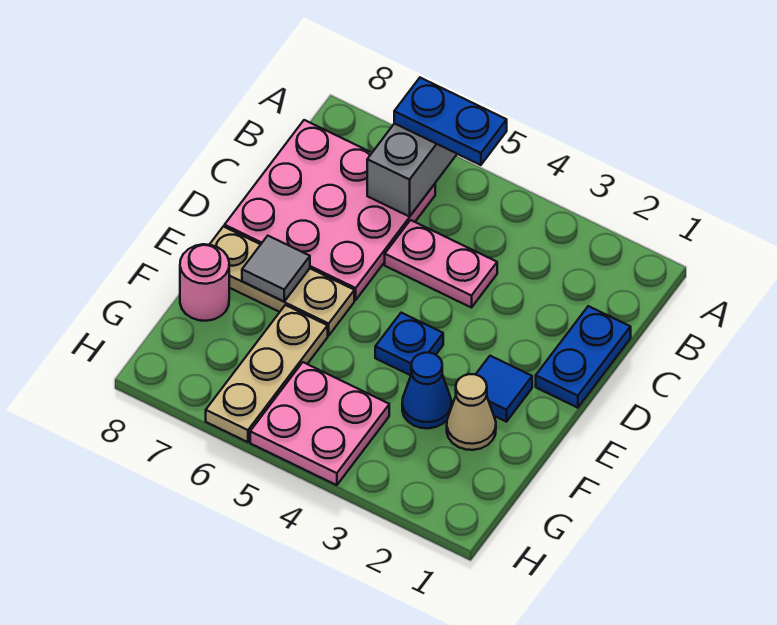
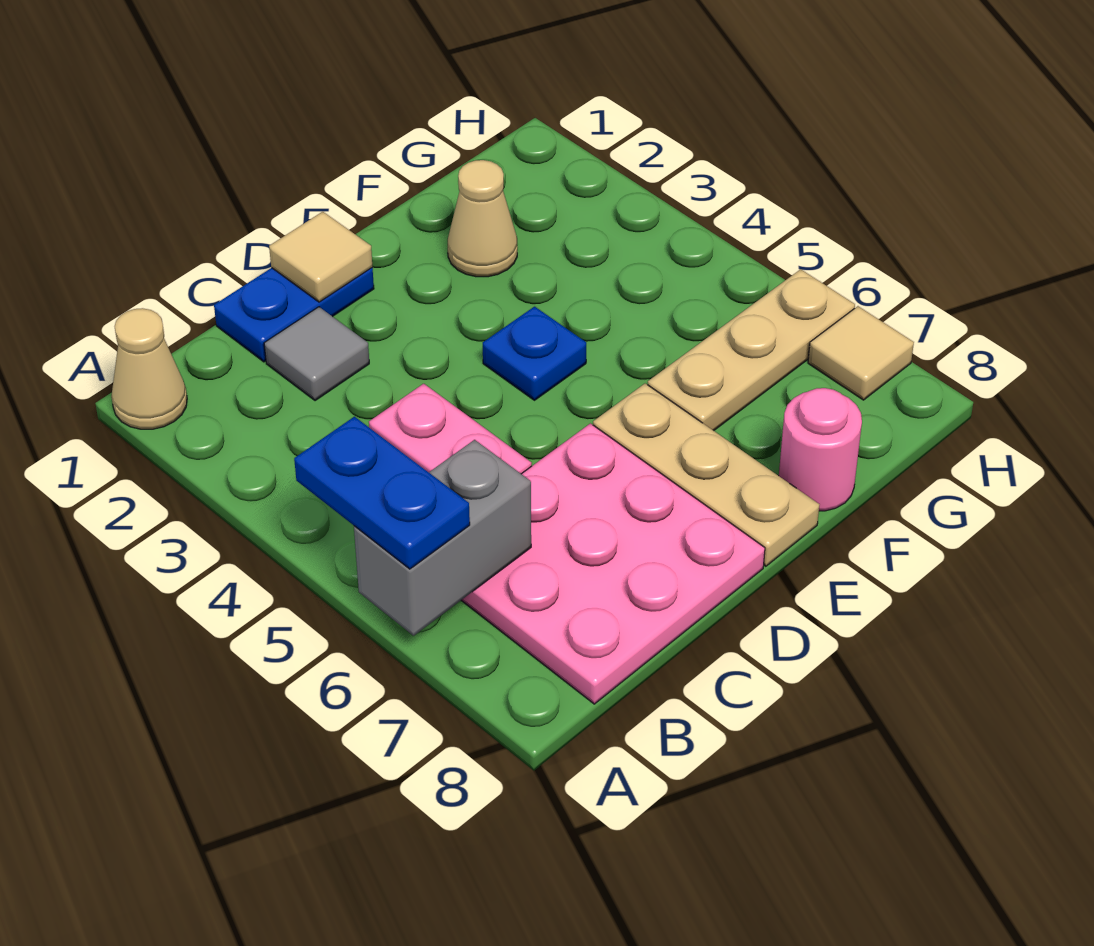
none -> tan cone A1 level 1
none -> tan tile D1 level 2
blue tile E2 level 1 -> none
grey tile E7 level 2 -> grey tile C2 level 1
blue cone F3 level 1 -> none
pink plate G4:H5 level 1 -> none
none -> tan tile H7 level 1

